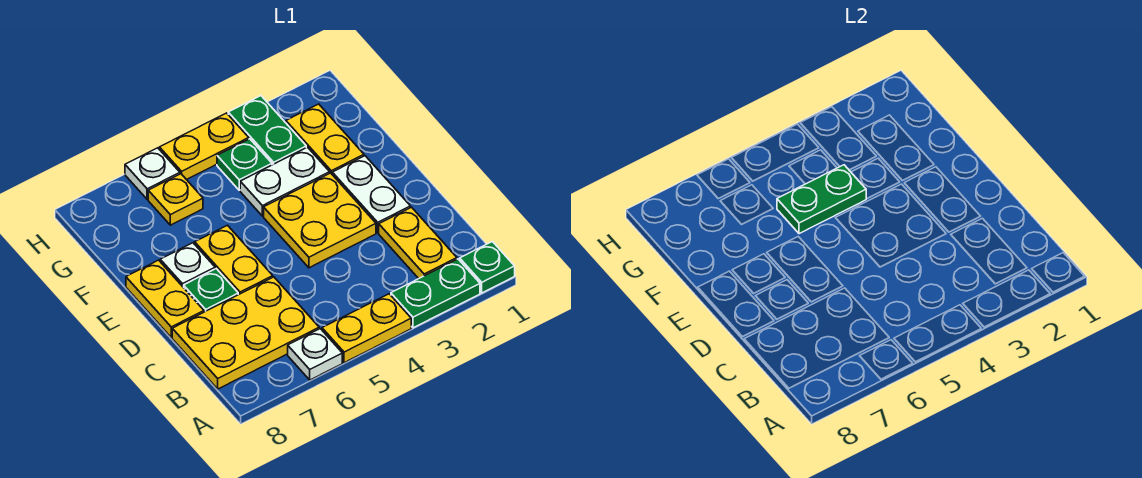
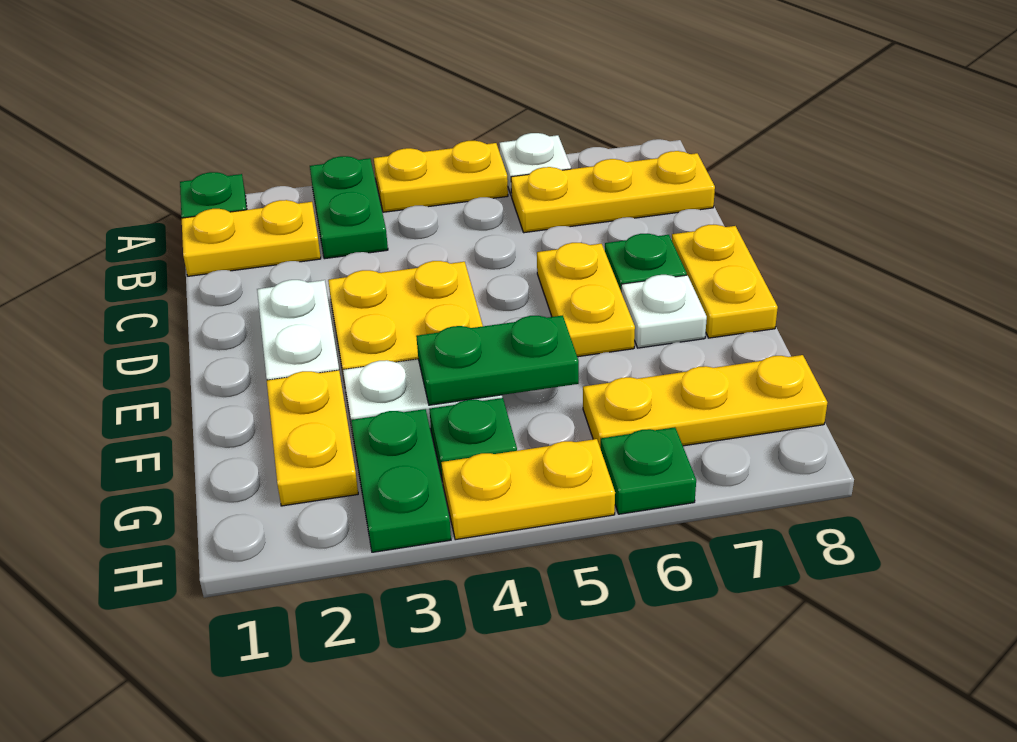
green plate A2:A3 level 1 -> green plate A3:B3 level 1
yellow plate B2:C2 level 1 -> yellow plate B1:B2 level 1
yellow plate B6:C8 level 1 -> yellow plate B6:B8 level 1
yellow plate G6 level 1 -> yellow plate G6:G8 level 1
white plate H6 level 1 -> green plate H6 level 1

